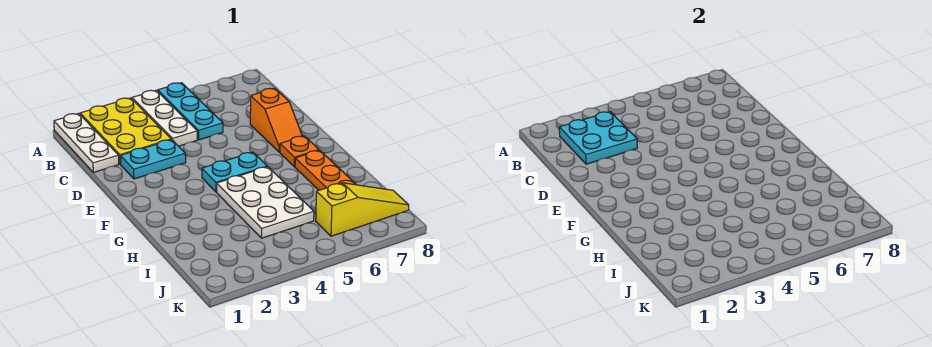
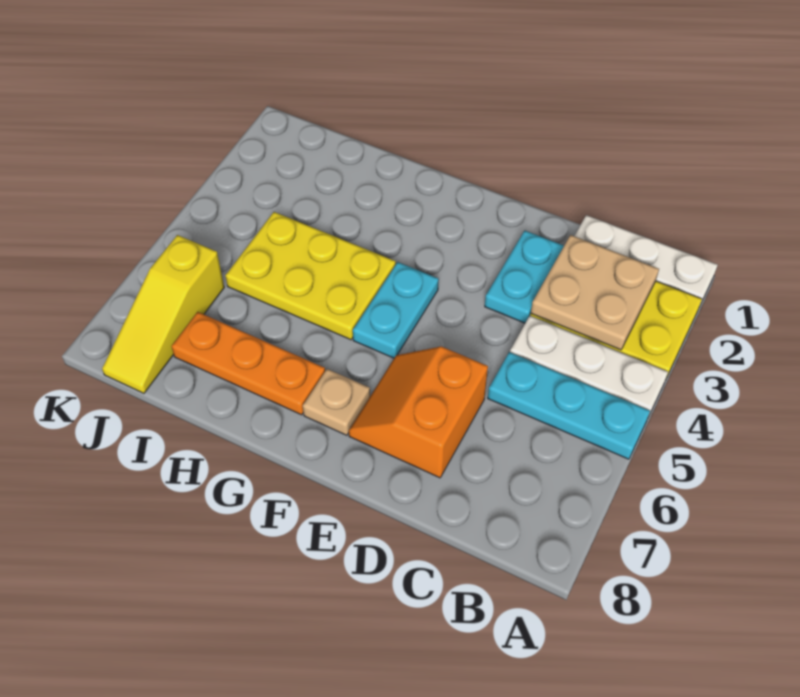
cyan plate B2:C3 level 2 -> tan plate B2:C3 level 2
orange slope D7:E7 level 1 top D -> orange slope D6:E7 level 1 top D
orange plate F7 level 1 -> tan plate F7 level 1
white plate G4:I5 level 1 -> yellow plate G4:I5 level 1

